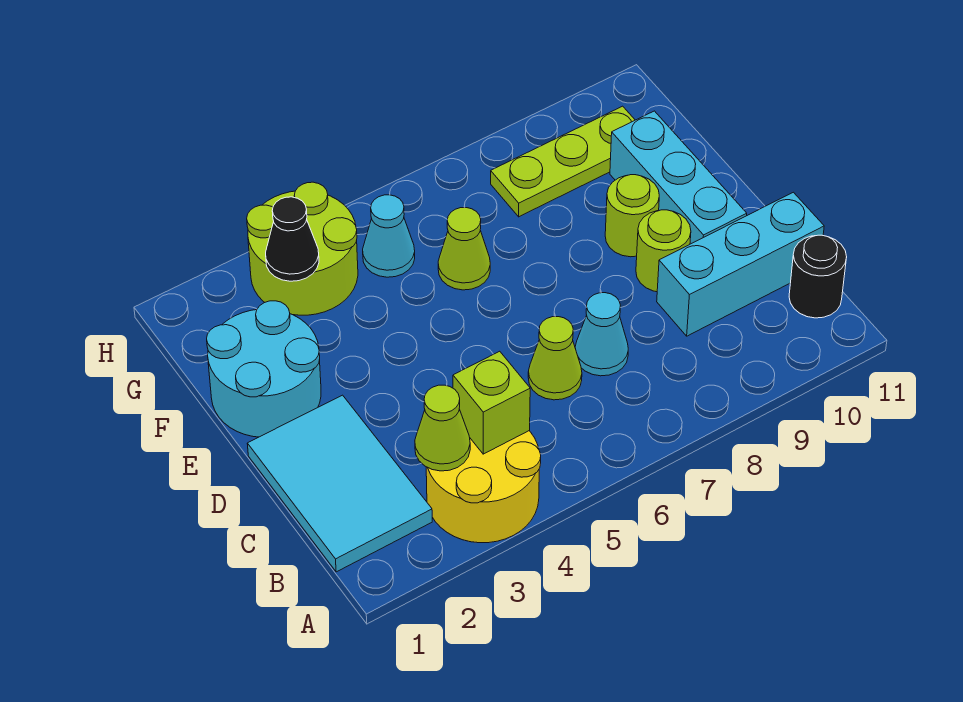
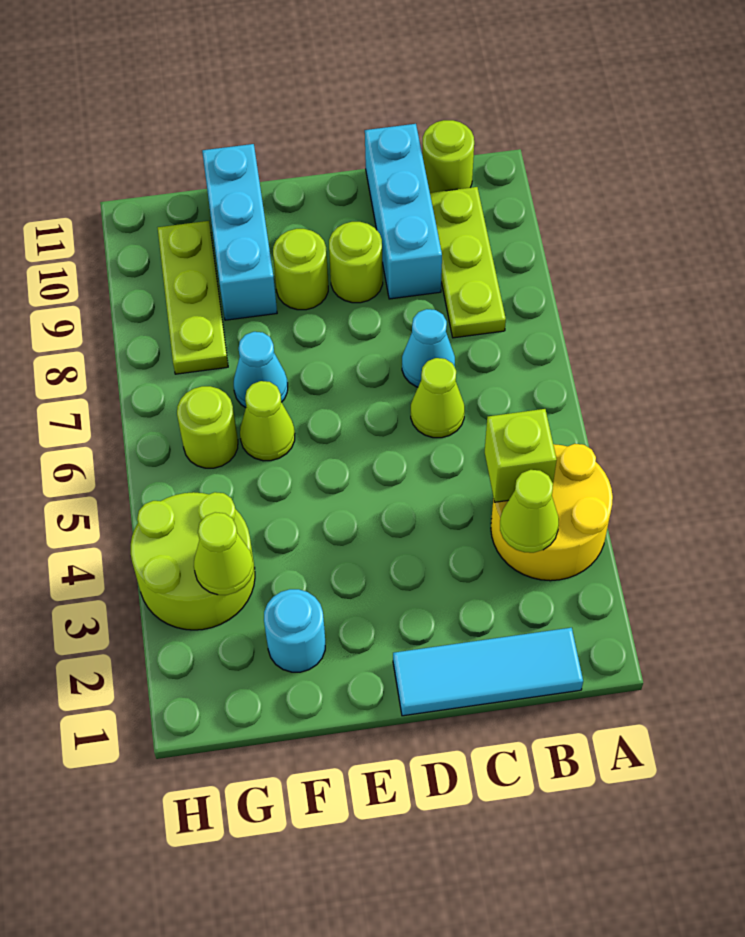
cyan tile B1:D2 level 1 -> cyan tile B1:D1 level 1
none -> lime plate B8:B10 level 1
black round brick B11 level 1 -> lime round brick B11 level 1
cyan brick D10:F10 level 1 -> cyan brick F9:F11 level 1
cyan round brick E1:F2 level 1 -> cyan round brick F2 level 1
black cone G3 level 2 -> lime cone G3 level 2
cyan cone G5 level 1 -> cyan cone F7 level 1
none -> lime round brick G6 level 1

